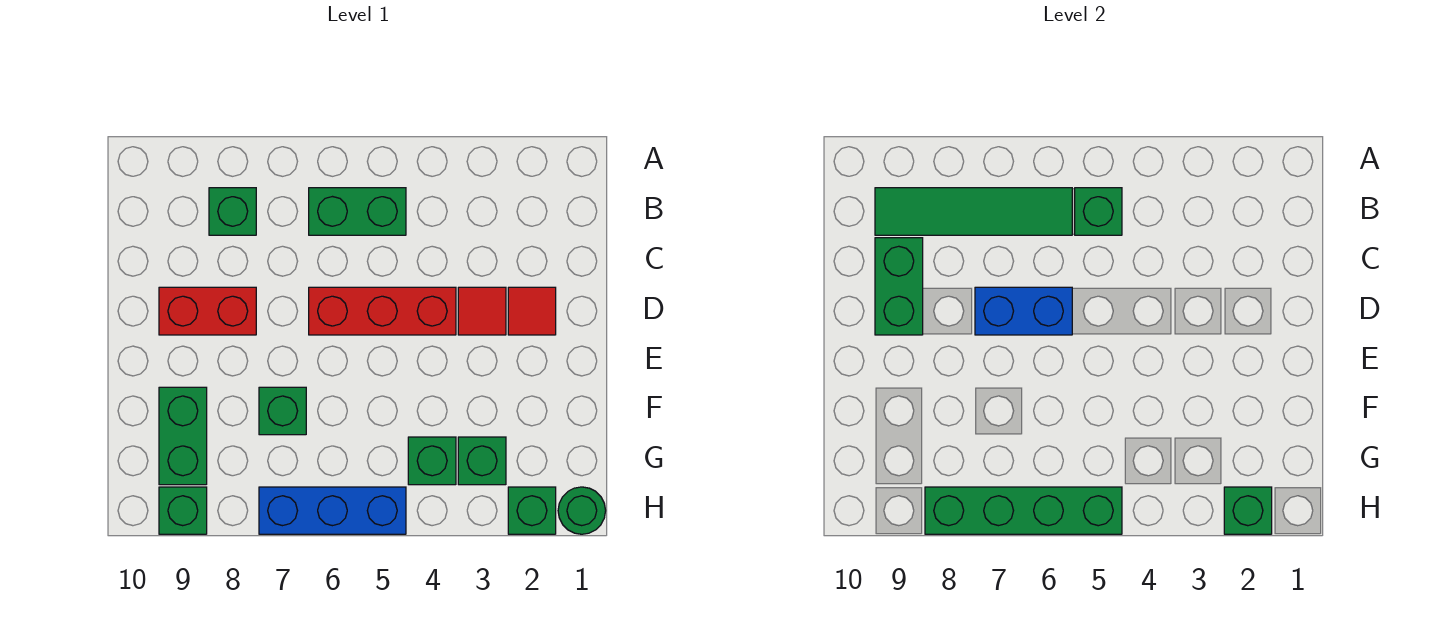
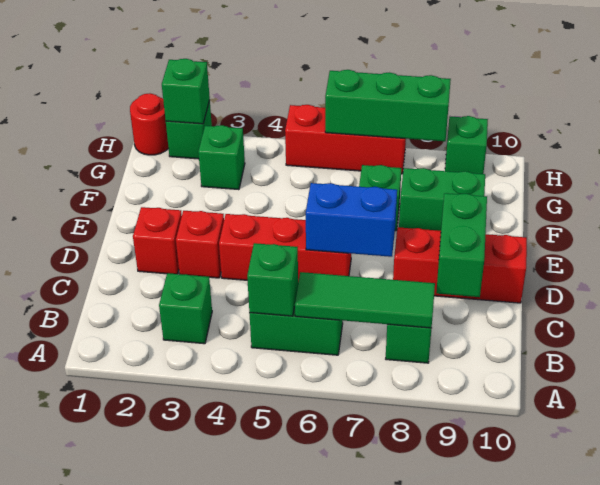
green tile B6:B9 level 2 -> green tile B6:B8 level 2
red tile D2 level 1 -> red brick D2 level 1
red tile D3 level 1 -> red brick D3 level 1
red brick D8:D9 level 1 -> red brick D8:D10 level 1
green brick F9:G9 level 1 -> green brick F8:F9 level 1
green brick G4 level 1 -> green brick B3 level 1
green round brick H1 level 1 -> red round brick H1 level 1
blue brick H5:H7 level 1 -> red brick H5:H7 level 1
green brick H5:H8 level 2 -> green brick H6:H8 level 2

